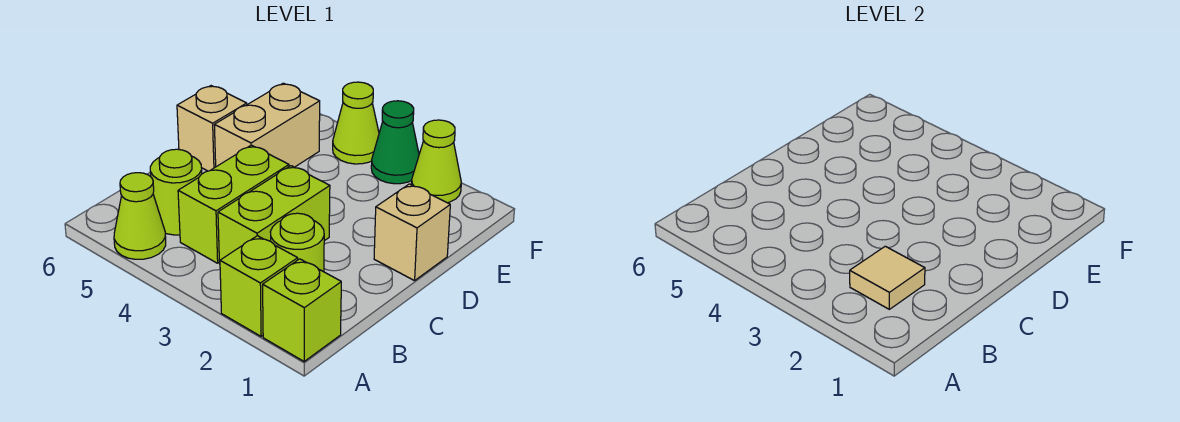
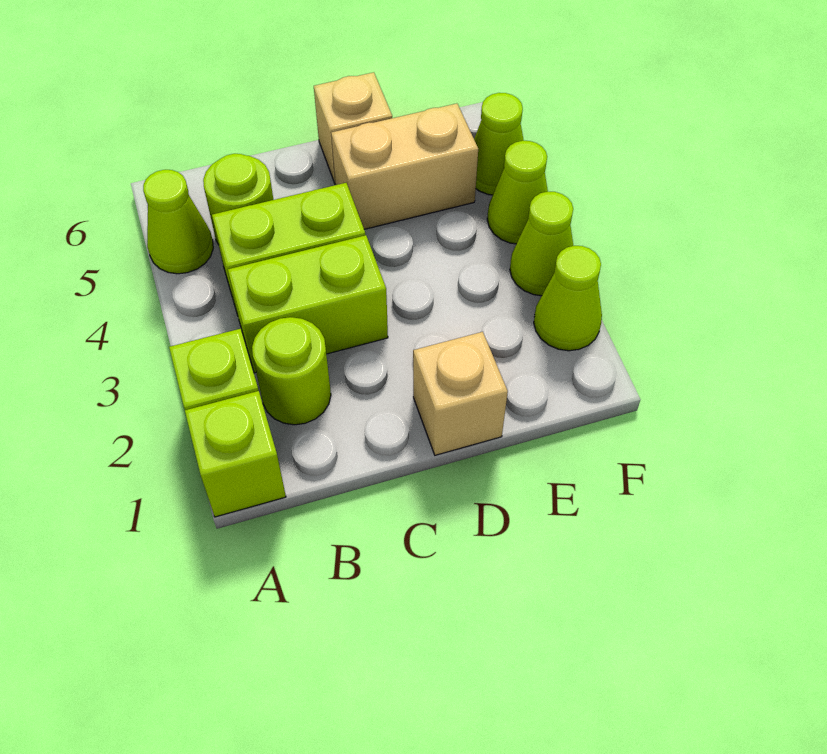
tan tile B2 level 2 -> none
green cone F3 level 1 -> lime cone F3 level 1
none -> lime cone F5 level 1

